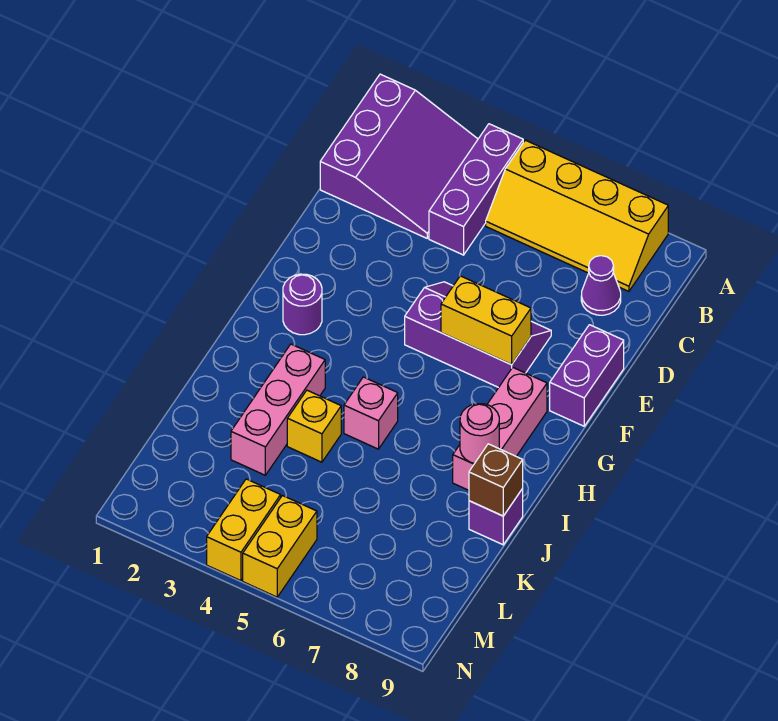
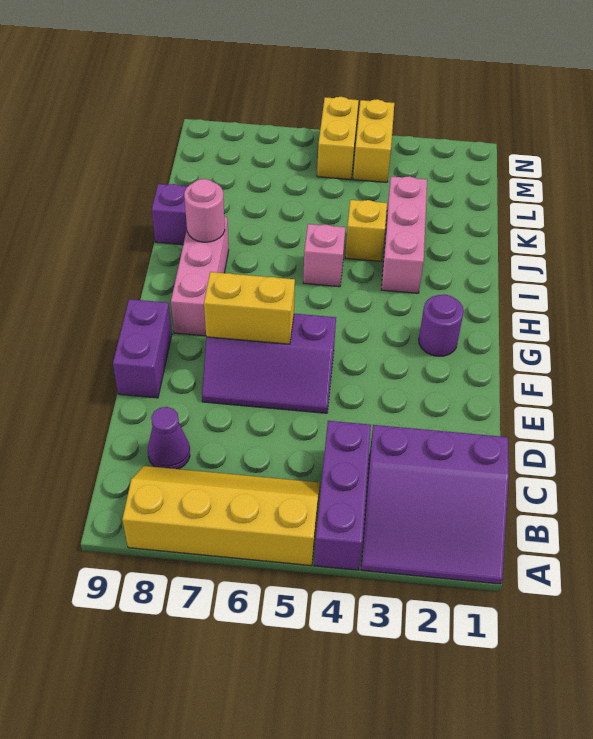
purple slope A1:C3 level 1 top 1 -> purple slope A1:C3 level 1 top C
brown brick J9 level 2 -> none

